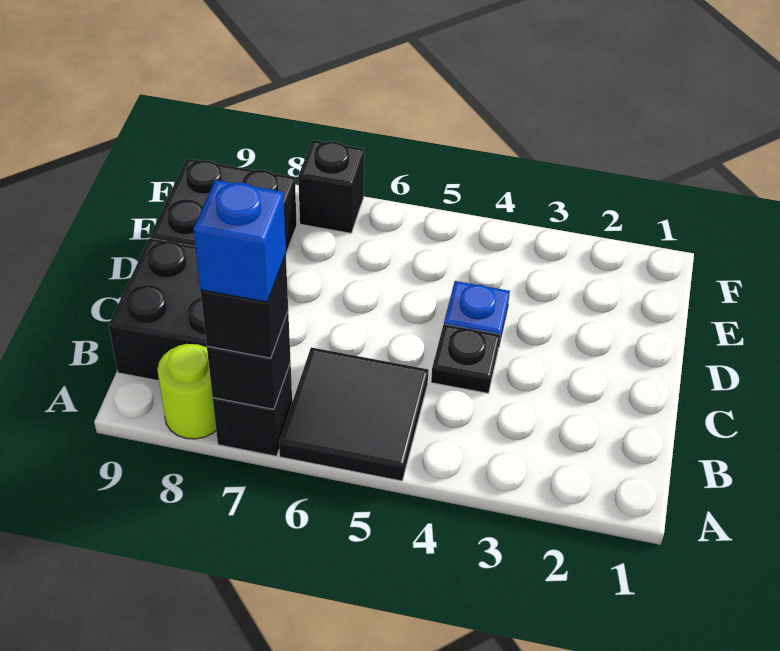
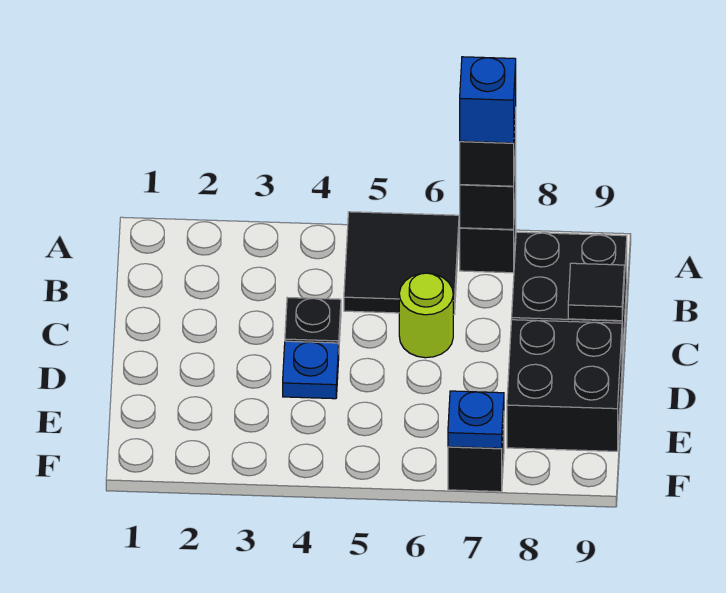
lime round brick A8 level 1 -> lime round brick C6 level 1
none -> black tile C9 level 2
none -> blue plate F7 level 2

